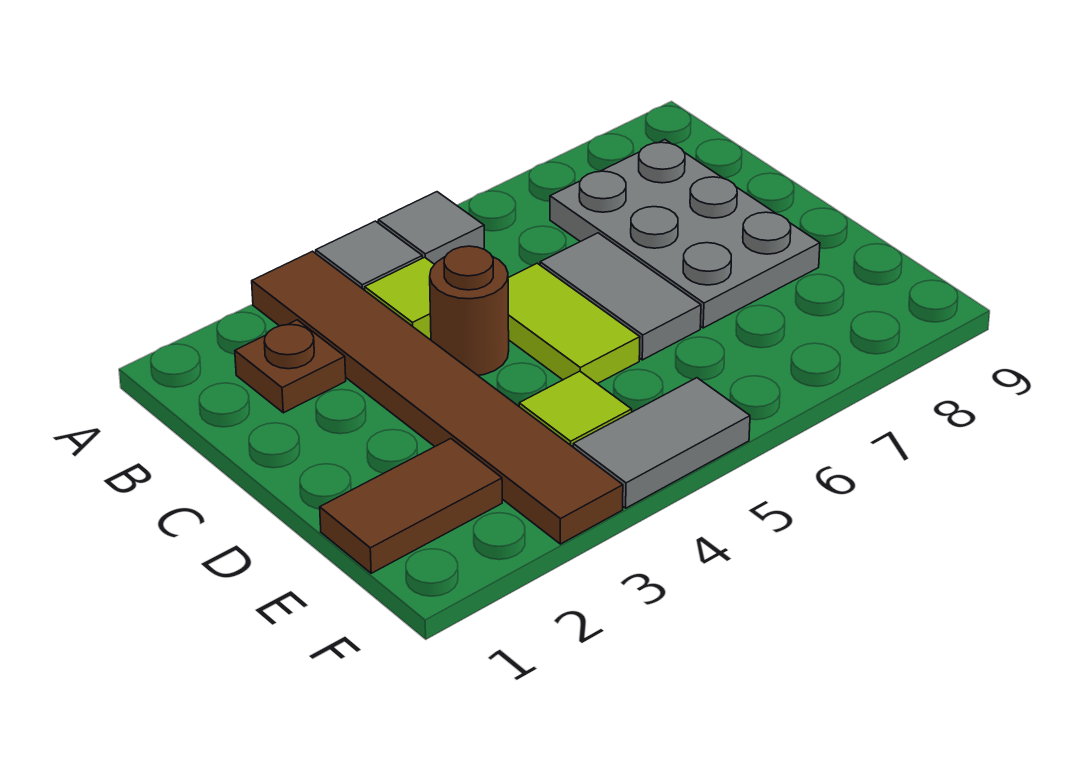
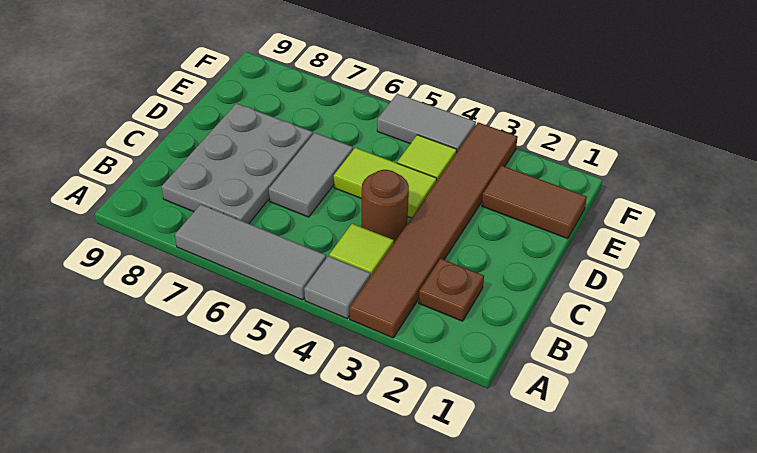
grey tile A5 level 1 -> grey tile A5:A7 level 1
lime tile C5:D5 level 1 -> lime tile D4:D5 level 1

